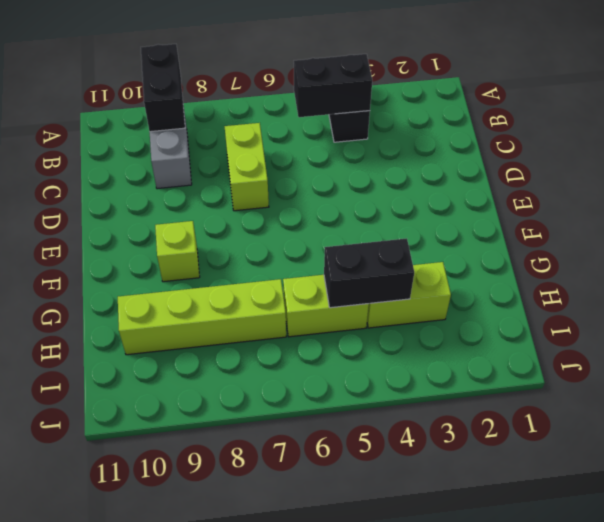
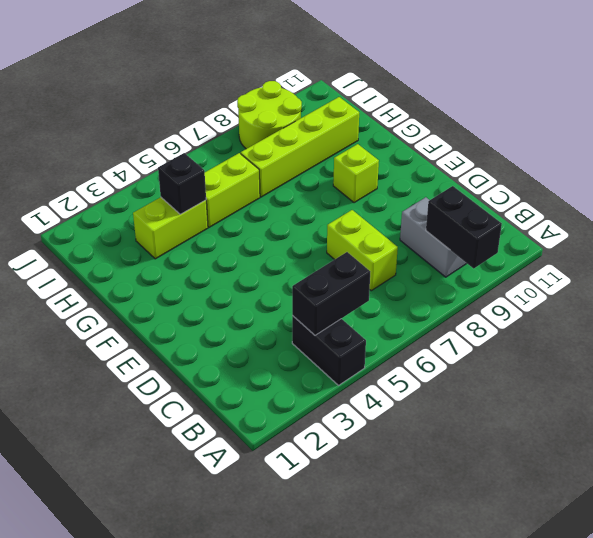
black brick H4:H5 level 2 -> black brick H4 level 2
none -> lime round brick I8:J9 level 1

